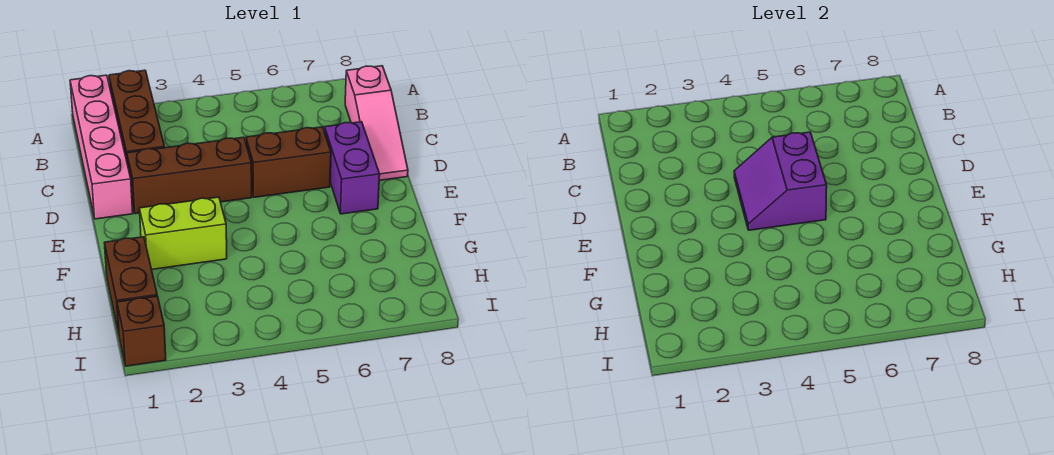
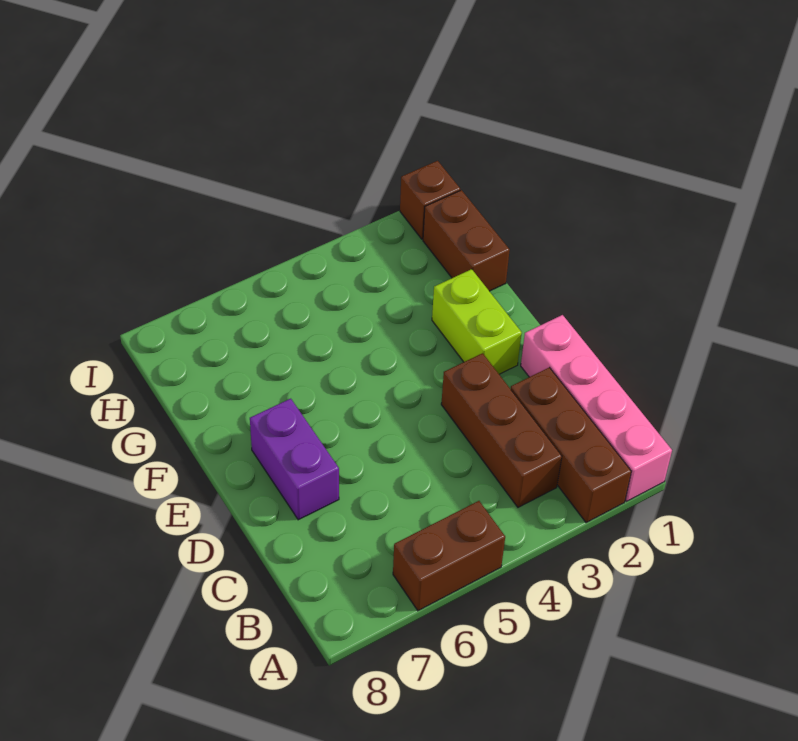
pink slope B8:D8 level 1 top B -> none
brown brick D2:D4 level 1 -> brown brick B3:D3 level 1
purple slope D4:E5 level 2 top 5 -> none
brown brick D5:D6 level 1 -> brown brick A5:A6 level 1
lime brick F2:F3 level 1 -> lime brick E2:F2 level 1

